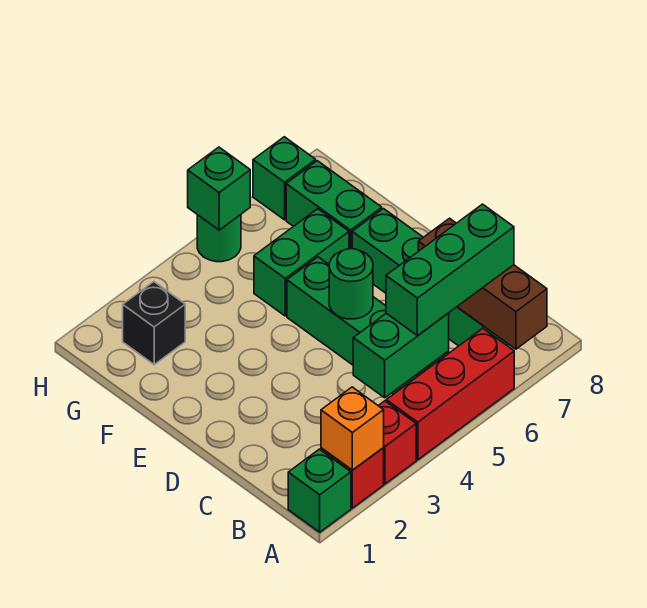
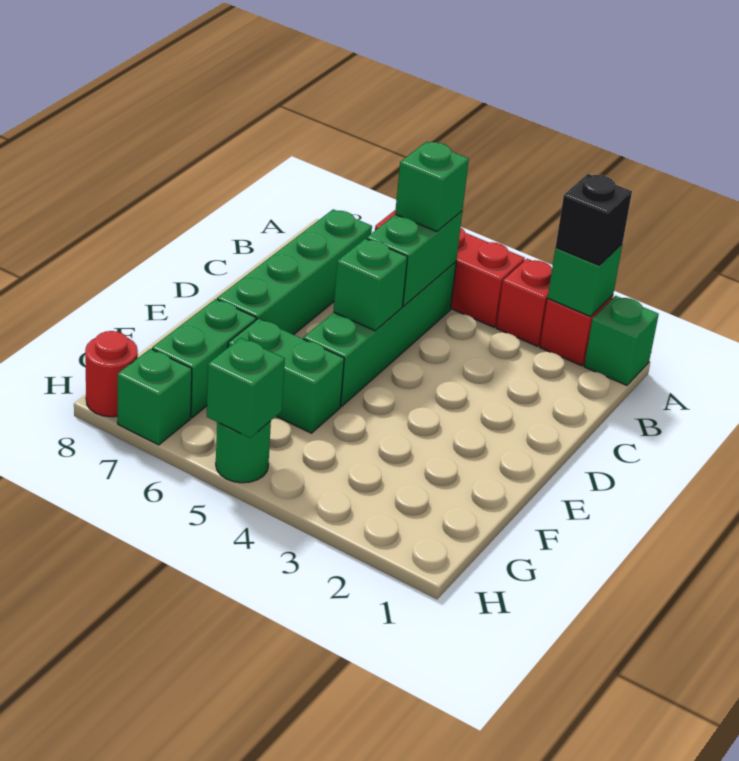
orange brick A2 level 2 -> green brick A2 level 2
brown brick A7:C7 level 2 -> none
green brick B4:B5 level 2 -> green brick B5:C5 level 2
green brick B5:B7 level 3 -> green brick B5 level 3
green round brick D5 level 2 -> green brick D5 level 2
black brick G2 level 1 -> black brick A2 level 3
none -> red round brick H8 level 1

